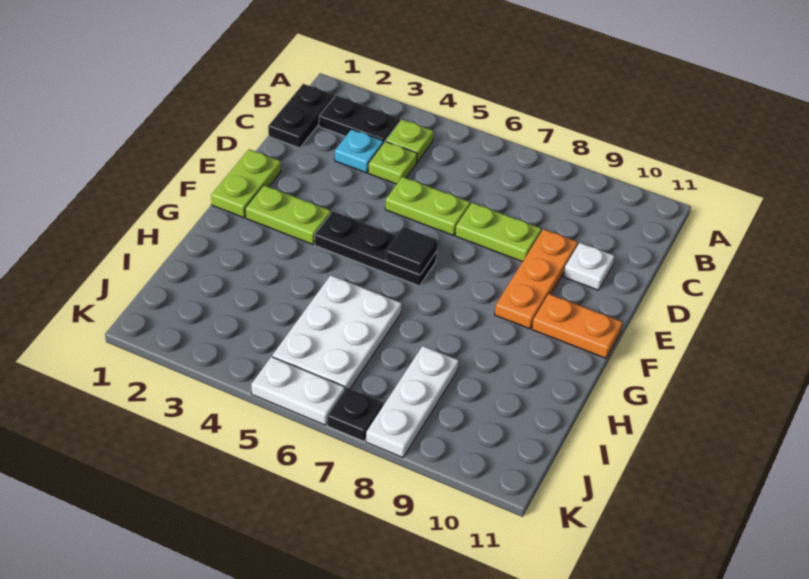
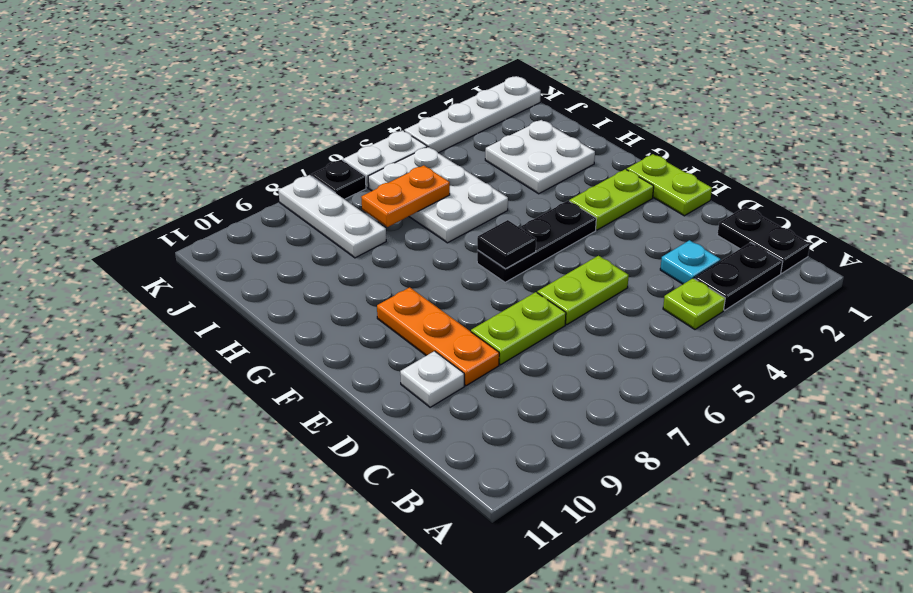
lime plate C4 level 1 -> none
orange plate F10:F11 level 1 -> orange plate I6:I7 level 2
none -> white plate H2:I3 level 1
none -> white plate K1:K4 level 1

